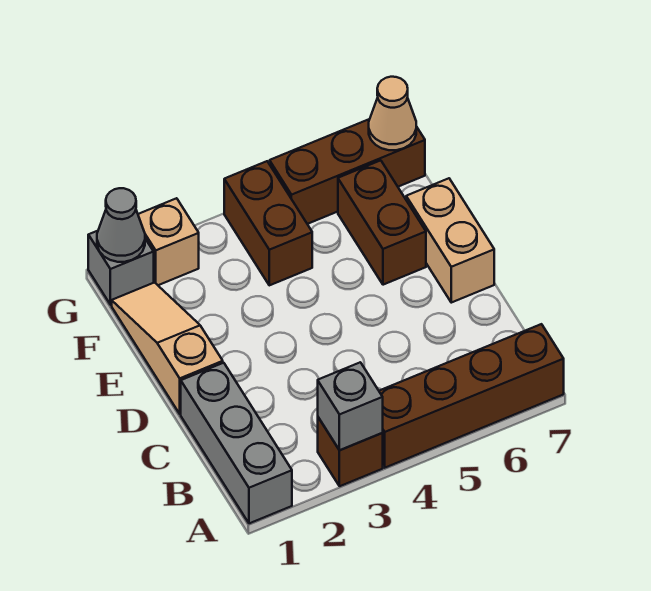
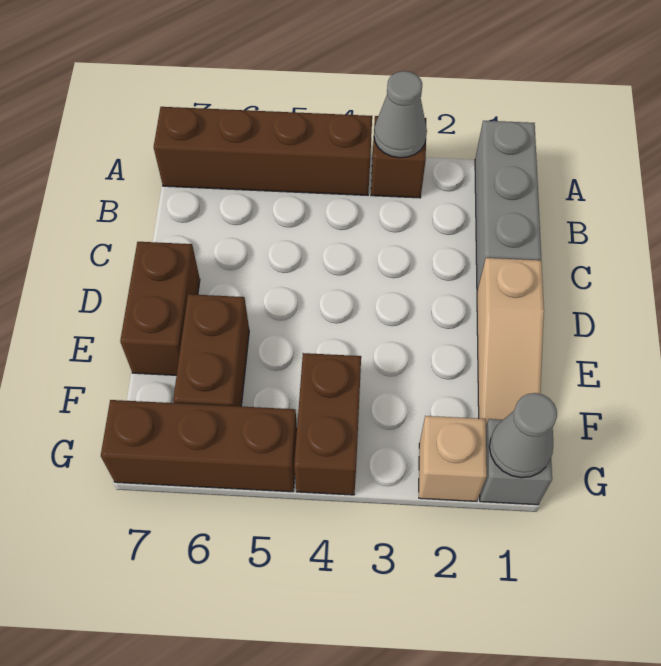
grey brick A3 level 2 -> grey cone A3 level 2
tan brick D7:E7 level 1 -> brown brick D7:E7 level 1
tan cone G7 level 2 -> none

